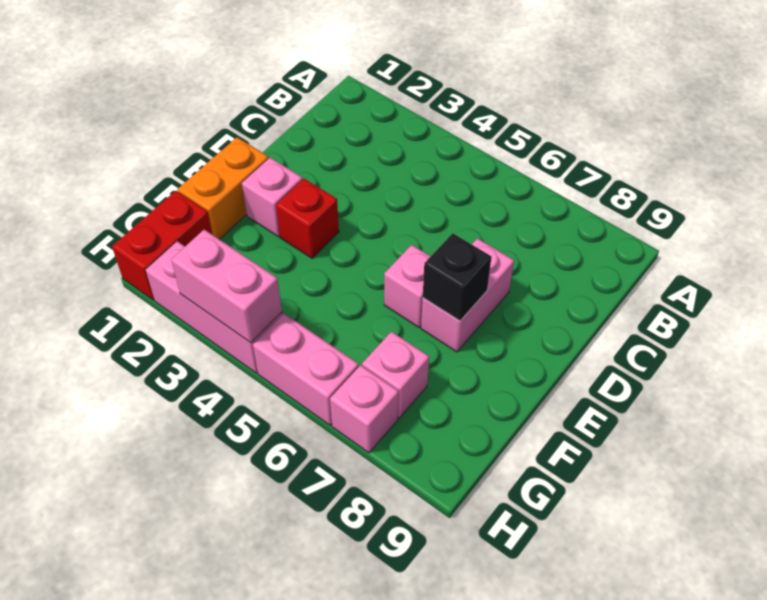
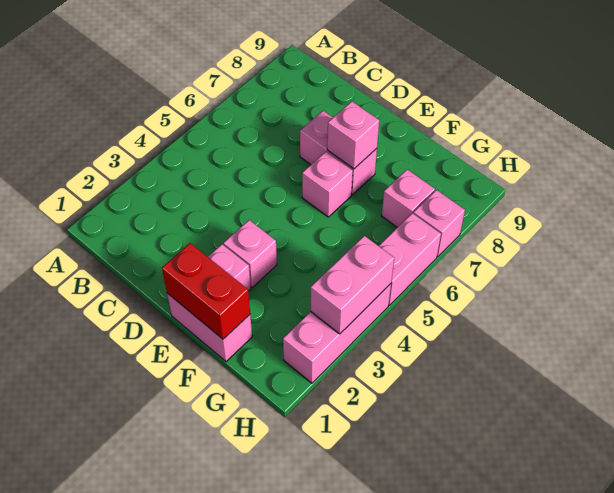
orange brick E1:F1 level 1 -> pink brick E1:F1 level 1
red brick E3 level 1 -> pink brick E3 level 1
black brick E7 level 2 -> pink brick E7 level 2
red brick G1:H1 level 1 -> red brick E1:F1 level 2

